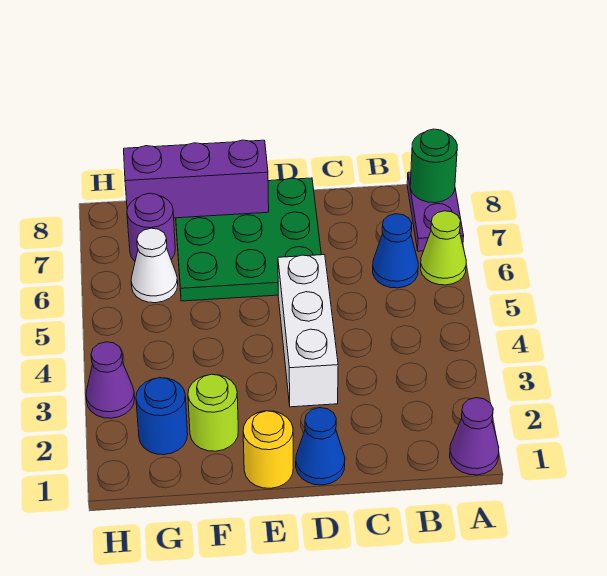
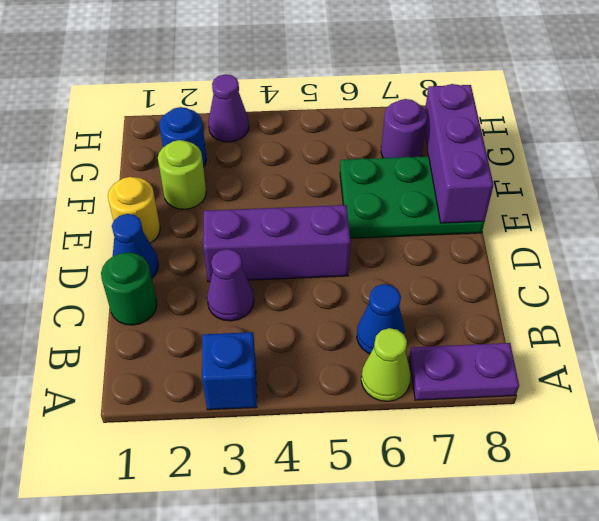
purple cone A1 level 1 -> purple cone C3 level 1
none -> blue brick A3 level 1
green round brick A8 level 2 -> green round brick C1 level 1
white brick D3:D5 level 1 -> purple brick D3:D5 level 1
green plate D6:F8 level 1 -> green plate E6:F8 level 1
white cone G6 level 1 -> none

